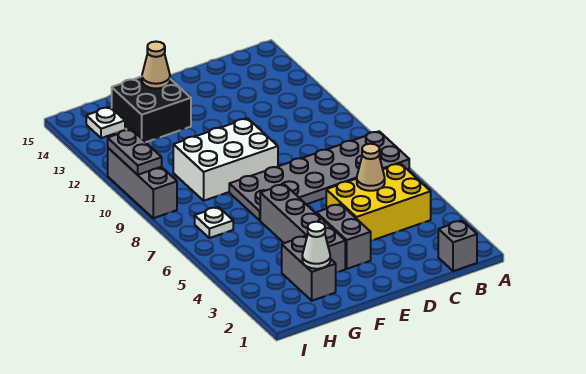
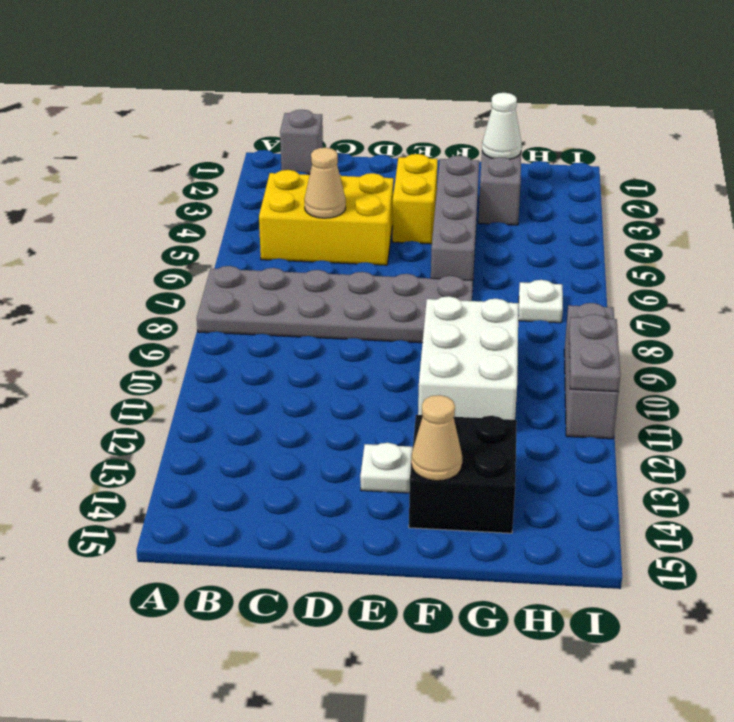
grey brick E3:E4 level 1 -> yellow brick E3:E4 level 1
white brick E9:G10 level 1 -> white brick F9:G11 level 1
white plate H14 level 1 -> white plate E13 level 1

